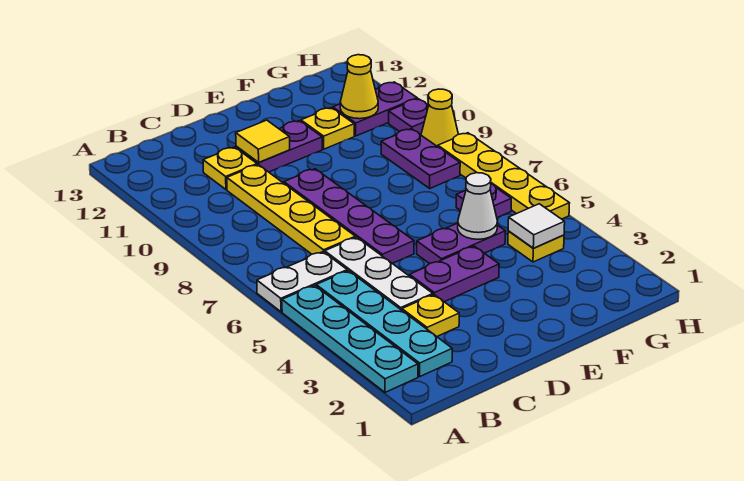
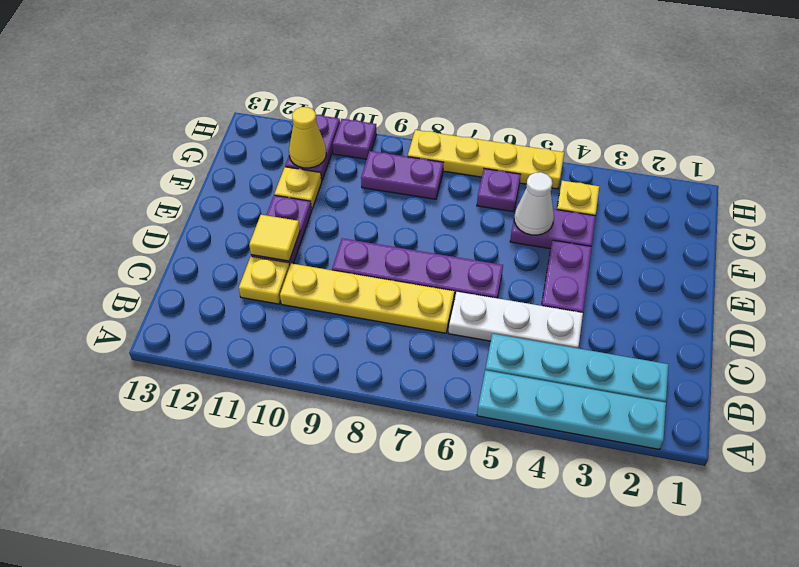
white plate A6:B6 level 1 -> none
yellow plate C3 level 1 -> none
purple plate E5:F5 level 1 -> purple plate F4:F5 level 1
white tile G4 level 2 -> none
yellow cone H9 level 1 -> none

